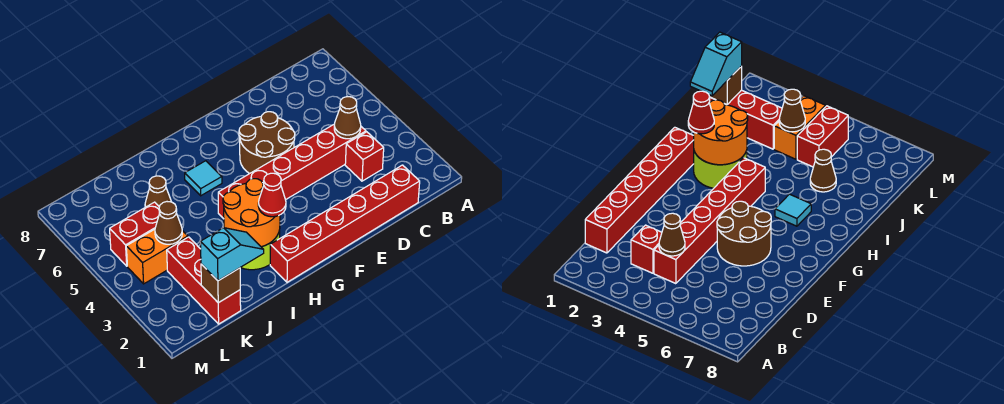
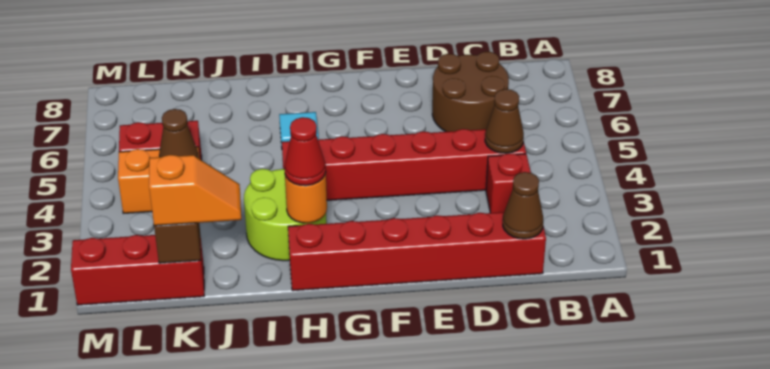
brown round brick E5:F6 level 1 -> brown round brick C6:D7 level 1
orange round brick H2:I3 level 2 -> orange round brick H2 level 2
cyan slope J1:K1 level 3 top K -> orange slope J1:K1 level 3 top K
brown cone J6 level 1 -> brown cone C1 level 2
red brick K1:K3 level 1 -> red brick K1:M1 level 1

